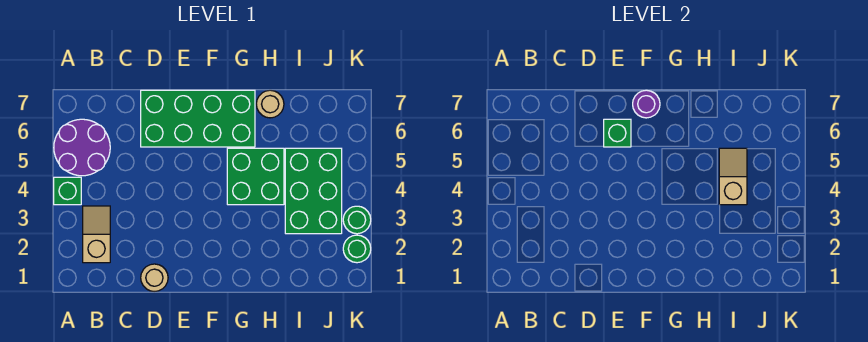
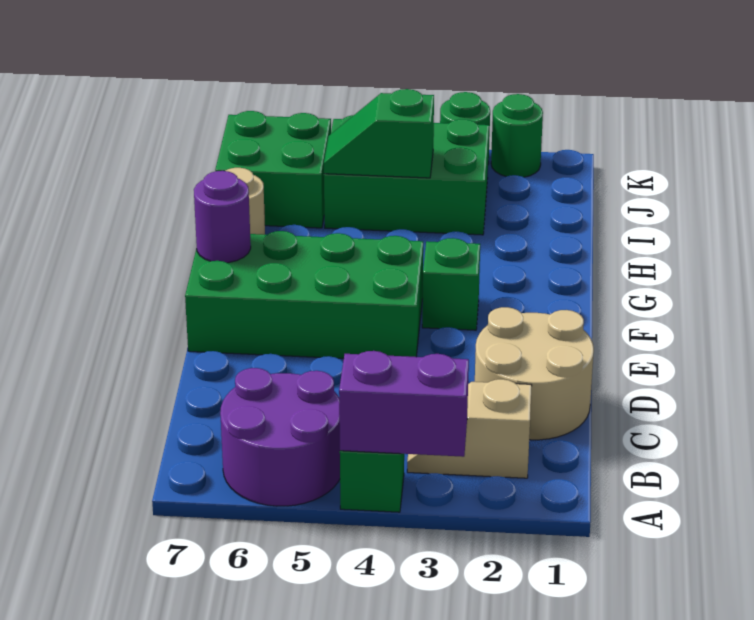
none -> purple brick A3:A4 level 2
tan round brick D1 level 1 -> tan round brick C1:D2 level 1
green brick D6:G7 level 1 -> green brick E4:F7 level 1
green brick E6 level 2 -> green brick F3 level 1
green brick G4:H5 level 1 -> green brick I6:J7 level 1
tan slope I4:I5 level 2 top 4 -> green slope I4:I5 level 2 top 4

